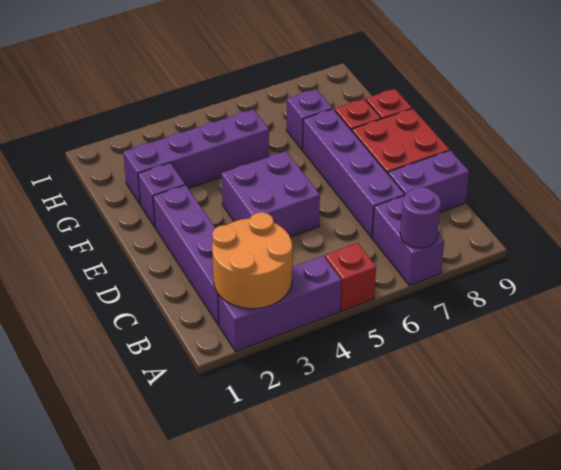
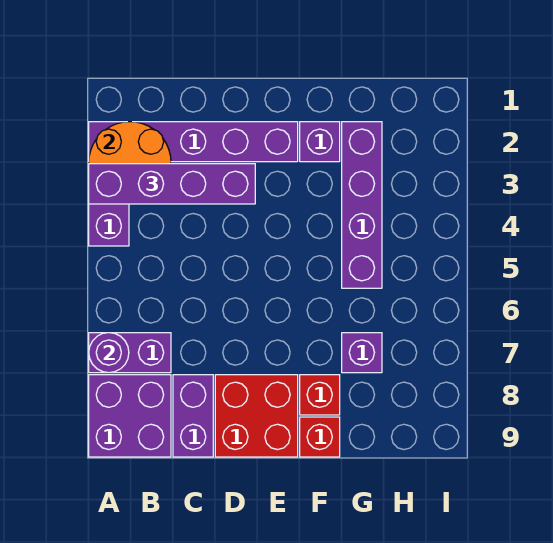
red brick A5 level 1 -> none
purple brick C7:F7 level 1 -> purple brick A3:D3 level 3
purple brick D4:E5 level 1 -> purple brick A8:B9 level 1

